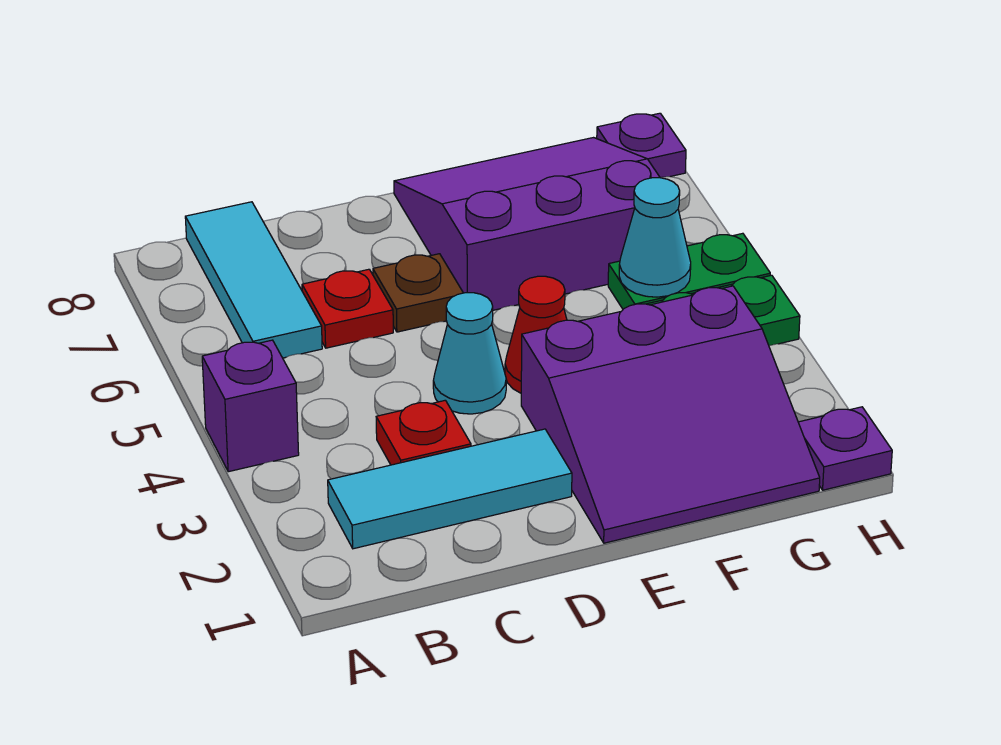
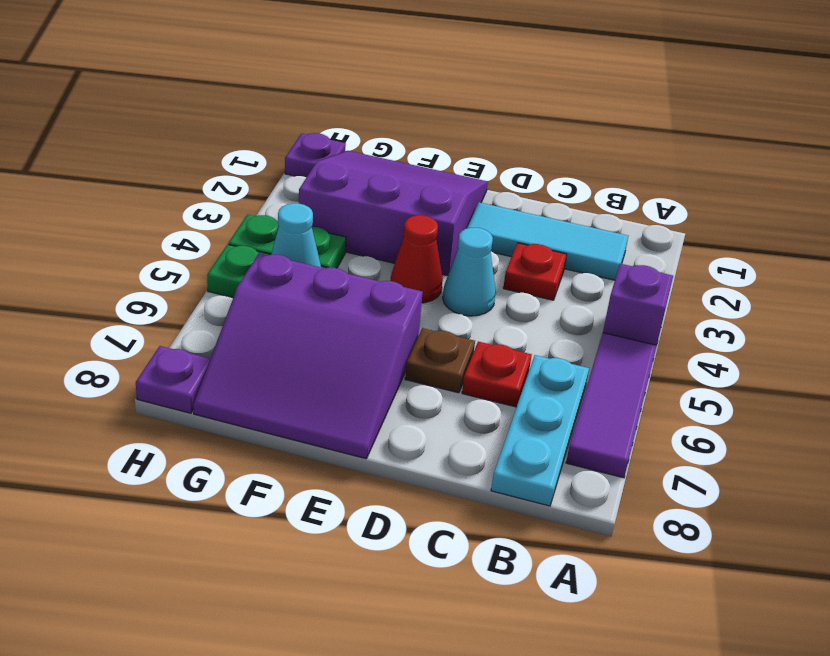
none -> purple tile A5:A7 level 1
cyan tile B6:B8 level 1 -> cyan plate B6:B8 level 1

